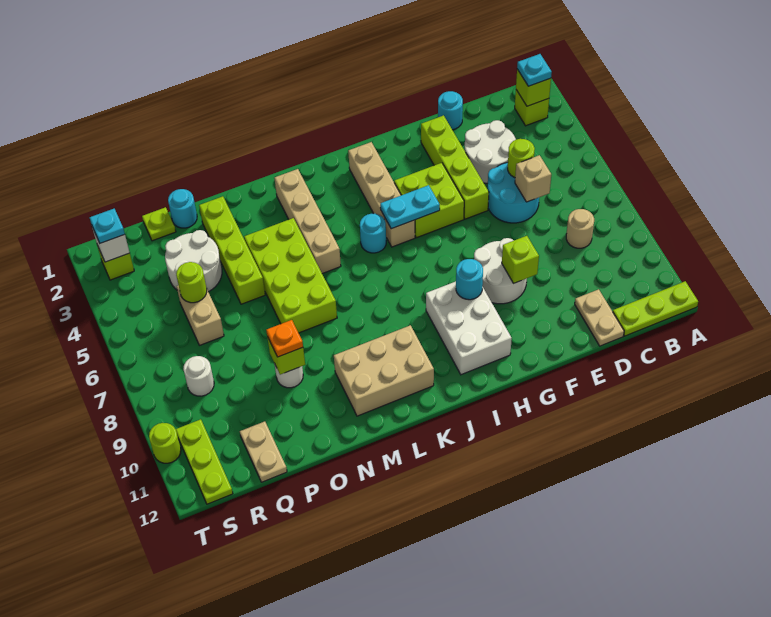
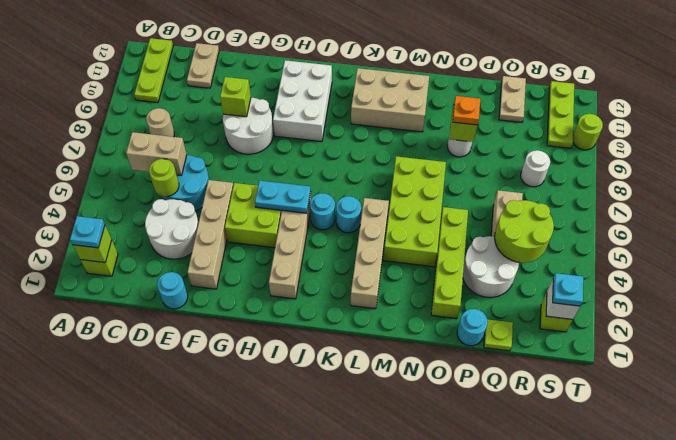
lime plate A12:C12 level 1 -> lime plate B10:B12 level 1
tan brick D6 level 2 -> tan brick C6:D6 level 2
lime brick F2:F5 level 1 -> tan brick F2:F5 level 1
cyan round brick H9 level 2 -> cyan round brick K5 level 1
lime round brick Q5 level 2 -> lime round brick Q4:R5 level 2

